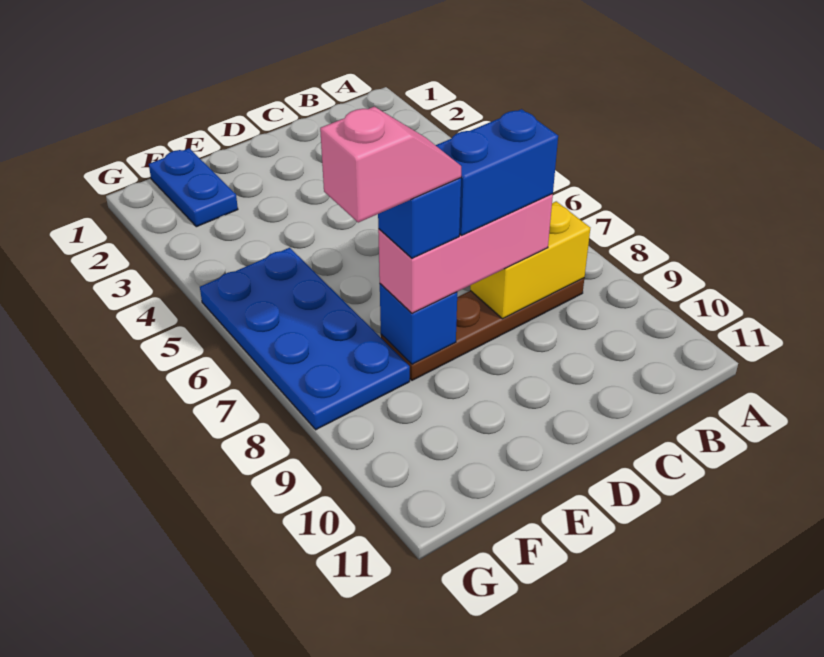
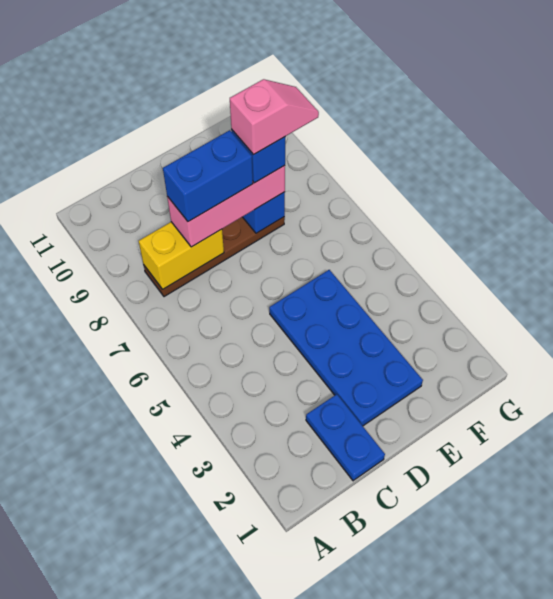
pink slope E8:F8 level 5 top F -> pink slope E8:F8 level 5 top E
blue plate F1:F2 level 1 -> blue plate C1:C2 level 1
blue plate F5:G8 level 1 -> blue plate D2:E5 level 1

